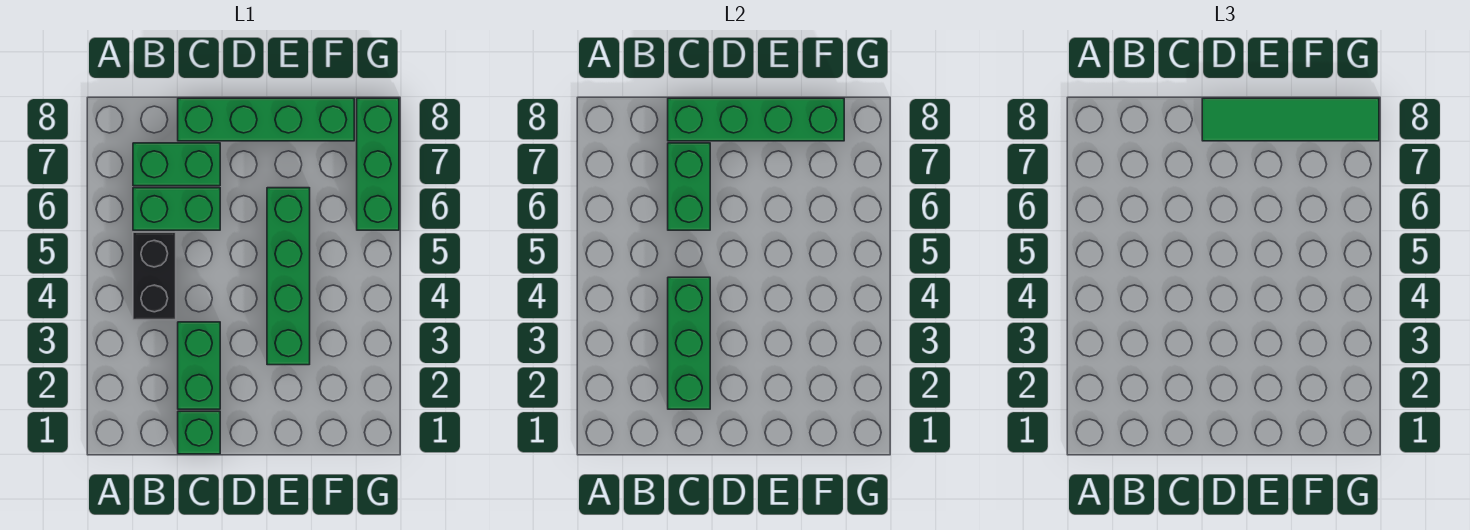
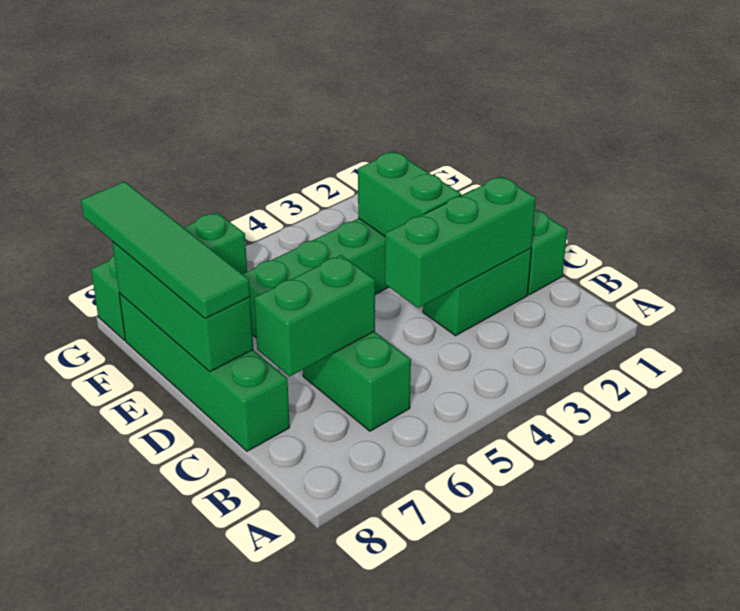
black brick B4:B5 level 1 -> none
green brick B7:C7 level 1 -> green brick D3:E3 level 2
green brick C8:F8 level 2 -> green brick D8:F8 level 2

